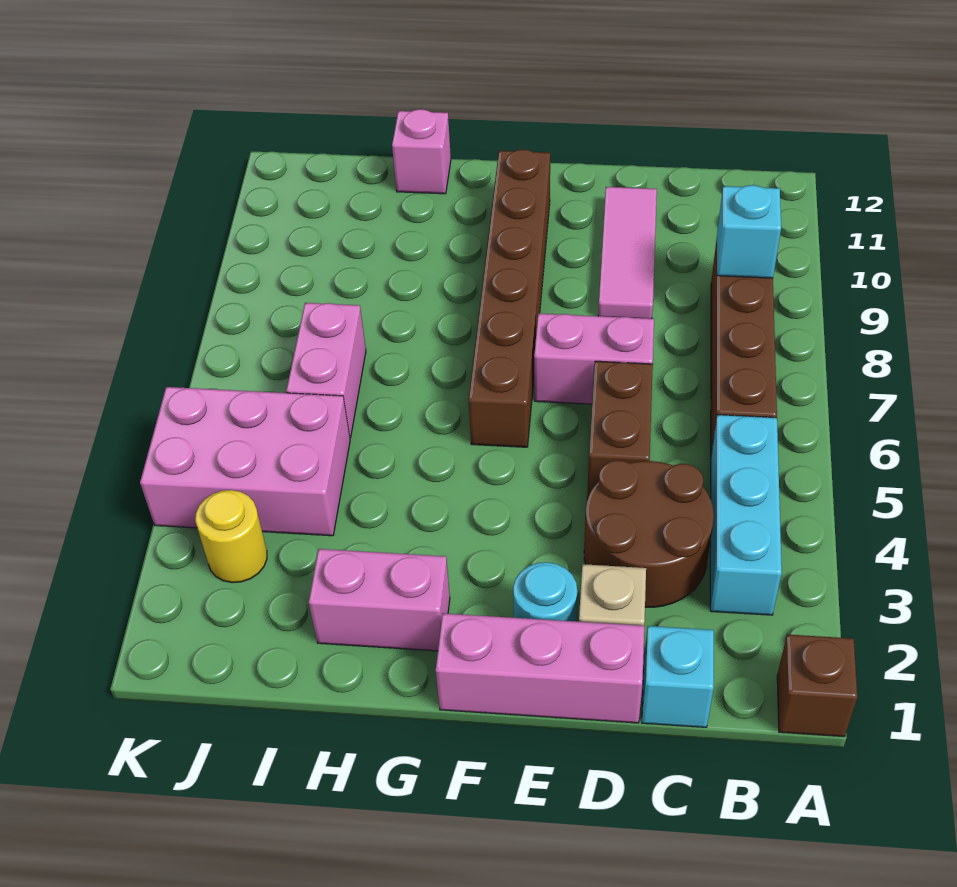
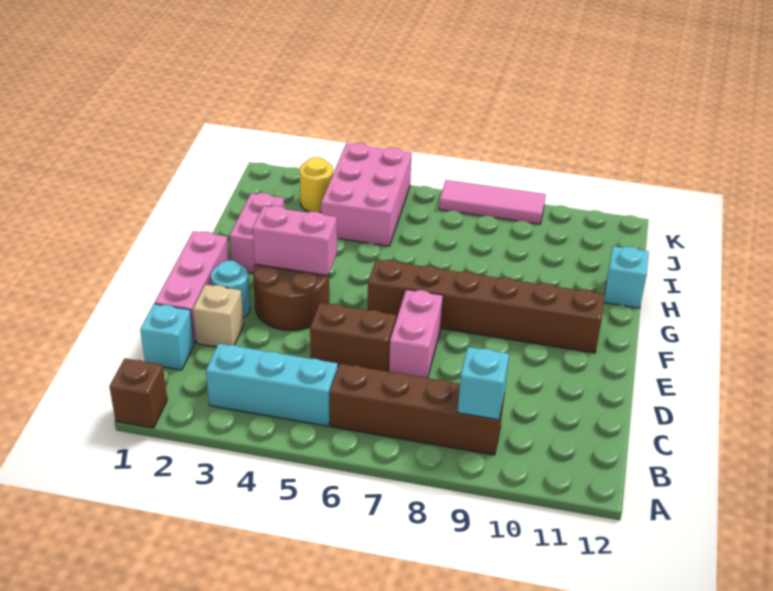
brown round brick C3:D4 level 1 -> brown round brick E3:F4 level 1
pink tile D9:D11 level 1 -> pink tile K7:K9 level 1
pink brick H12 level 1 -> cyan brick H12 level 1
pink brick I6:I7 level 1 -> pink brick F3:F4 level 2

